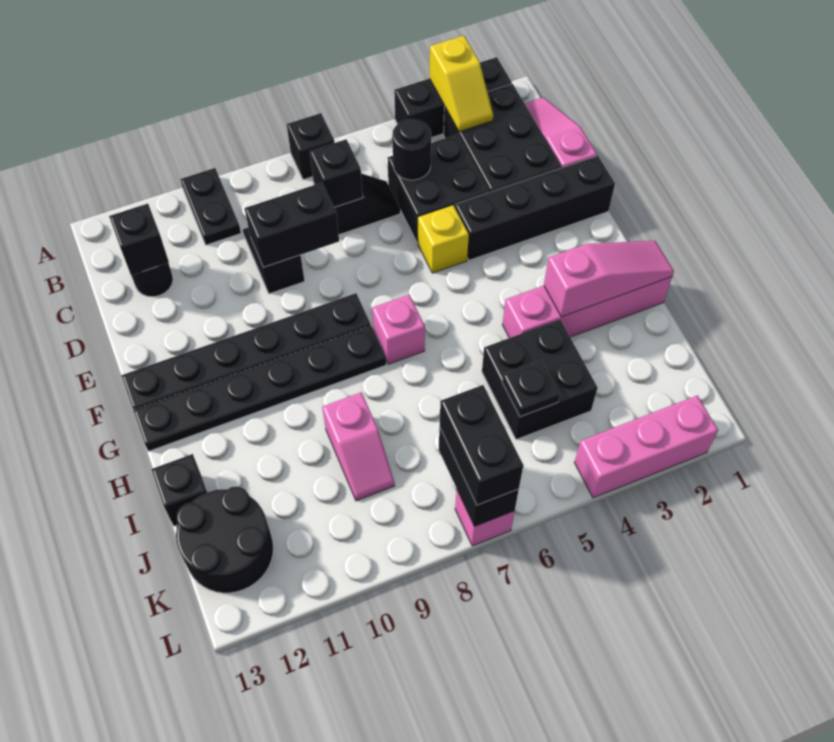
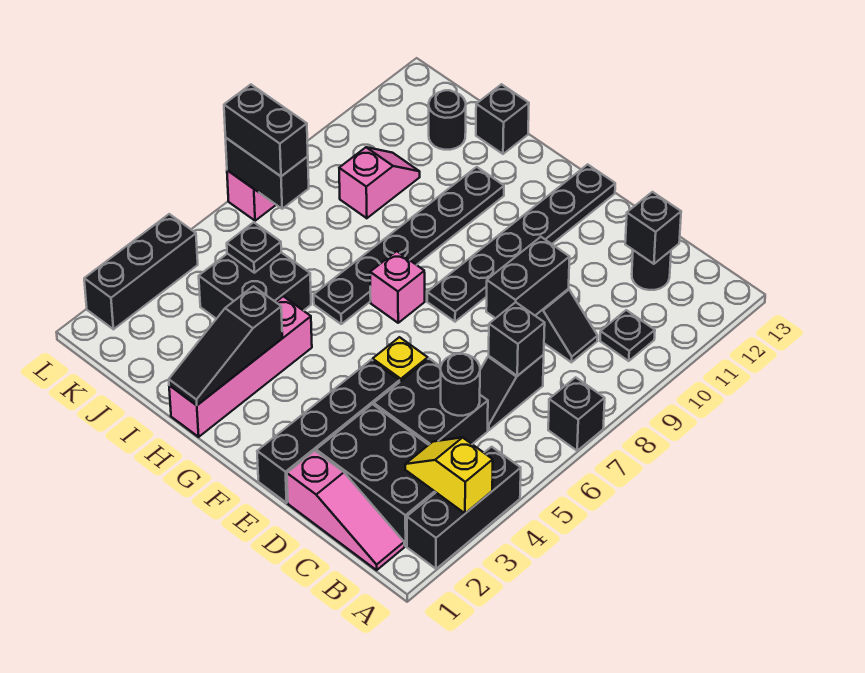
black plate A10:B10 level 1 -> black plate B10 level 1
black plate G8:G13 level 1 -> black plate H6:H11 level 1
pink slope H1:H3 level 2 top 3 -> black slope H1:H3 level 2 top 3
pink slope I9:J9 level 1 top I -> pink slope J9:J10 level 1 top 9
black round brick J12:K13 level 1 -> black round brick J12 level 1
pink brick L2:L4 level 1 -> black brick L2:L4 level 1

